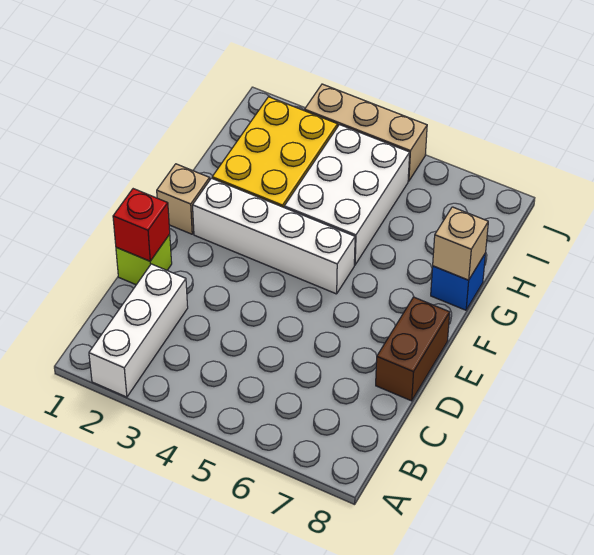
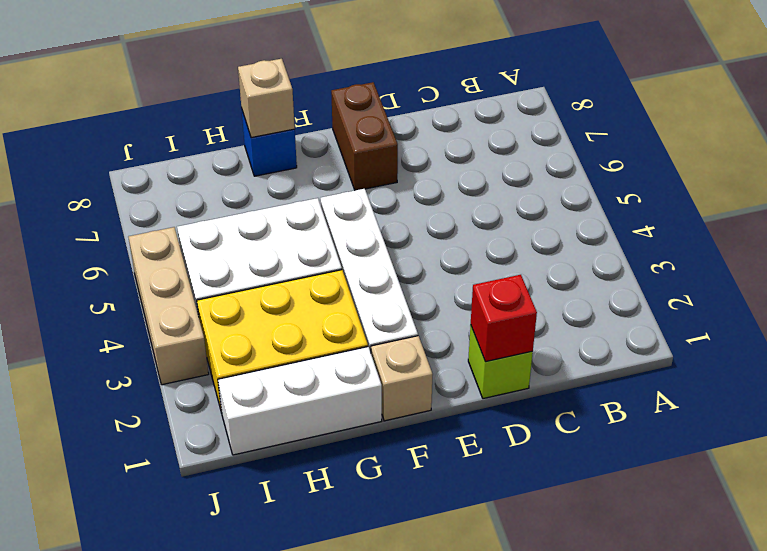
white brick A2:C2 level 1 -> white brick G1:I1 level 1
brown brick D8:E8 level 1 -> brown brick E7:E8 level 1

